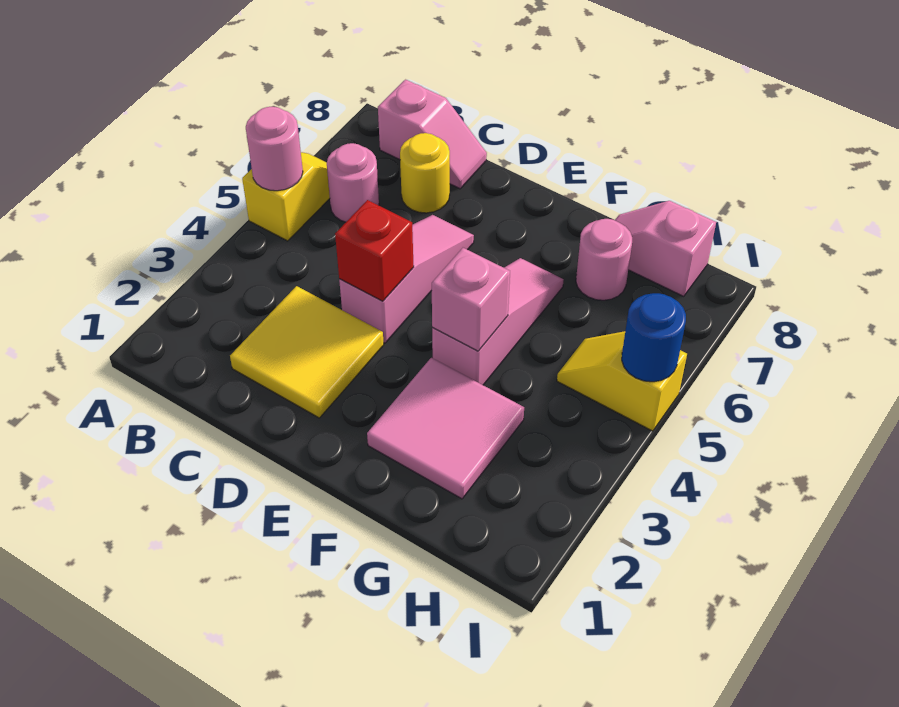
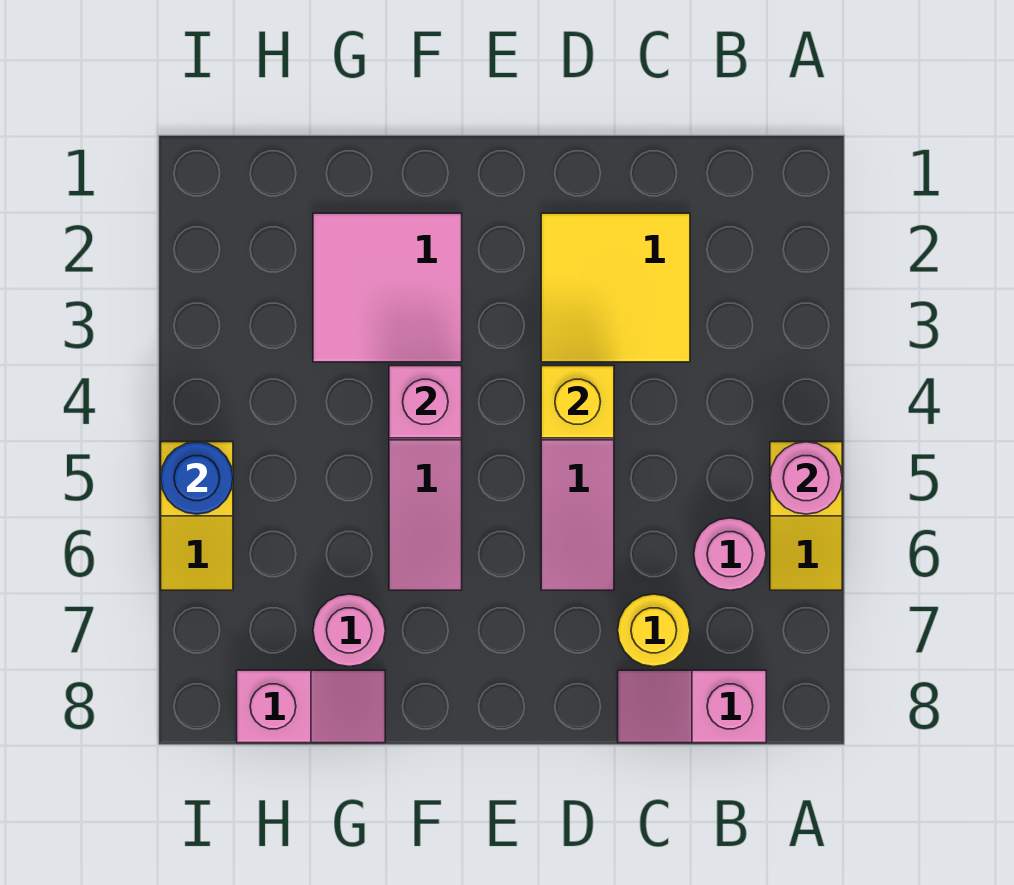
red brick D4 level 2 -> yellow brick D4 level 2
yellow slope H5:I5 level 1 top I -> yellow slope I5:I6 level 1 top 5

